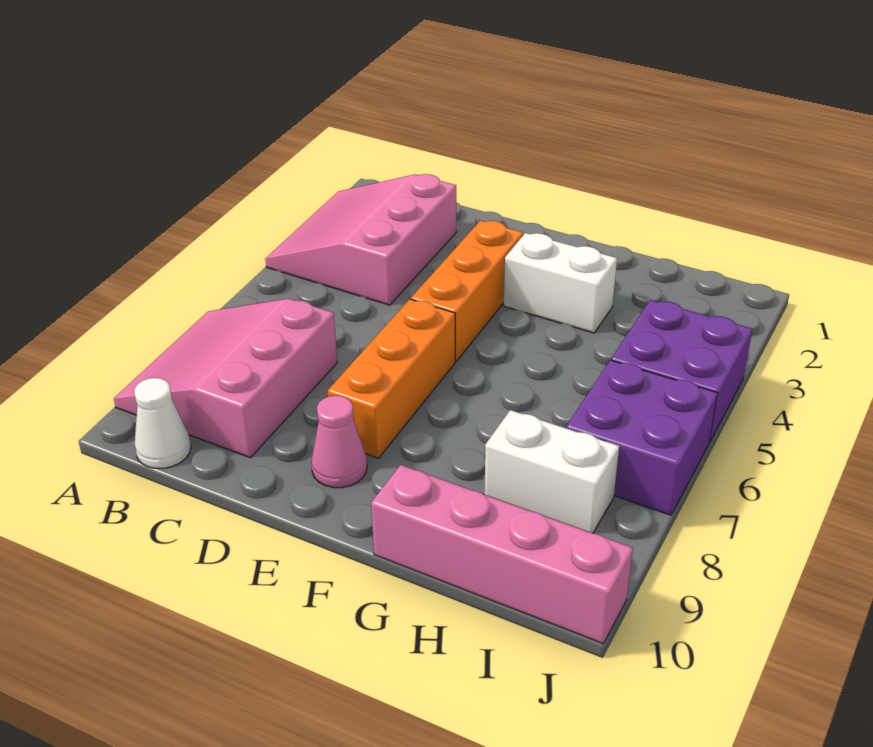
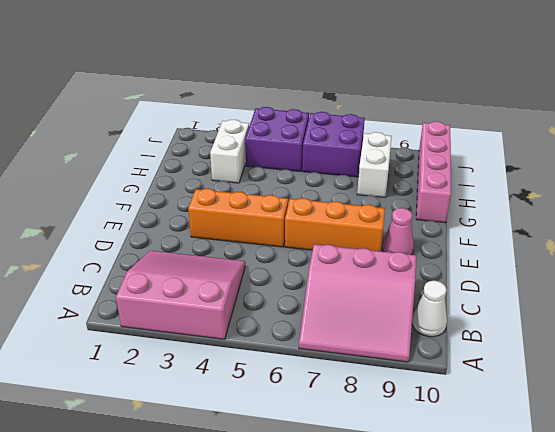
pink slope A2:C4 level 1 top C -> pink slope A2:C4 level 1 top A
white brick F3:G3 level 1 -> white brick H3:I3 level 1

